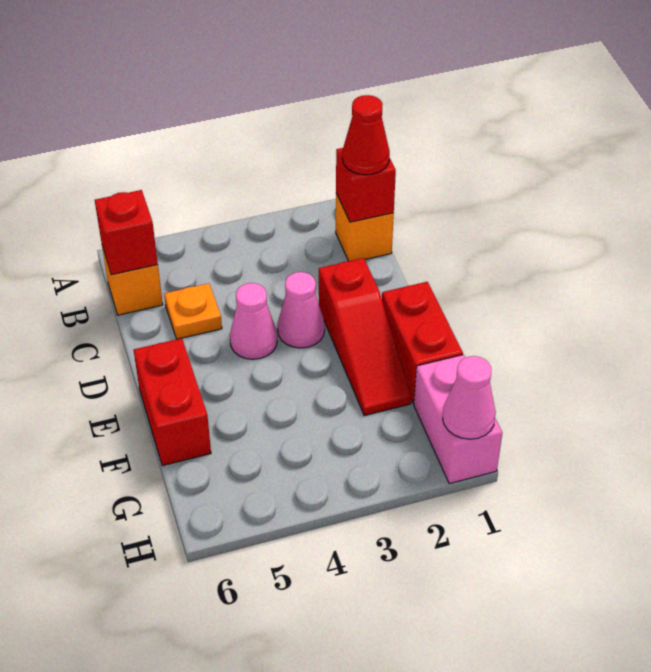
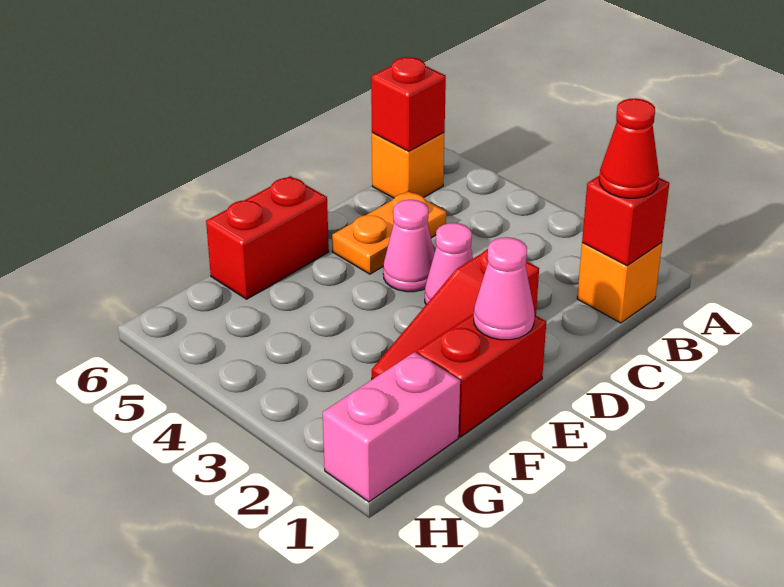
orange plate C5 level 1 -> orange plate C5:D5 level 1
pink cone H1 level 2 -> pink cone E1 level 2

